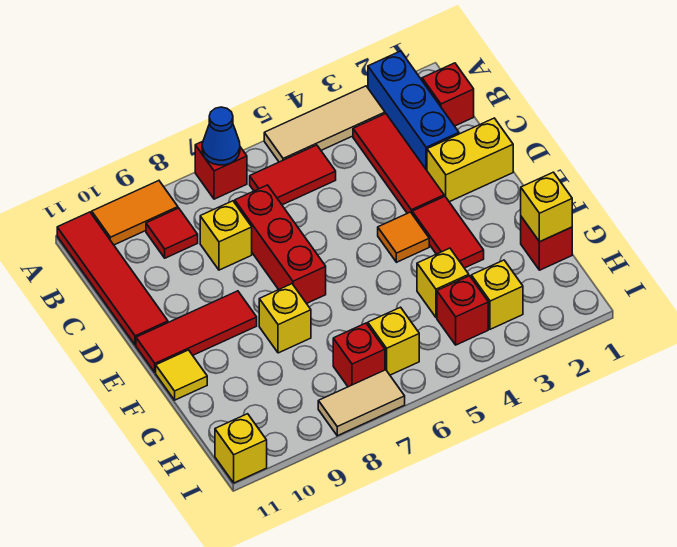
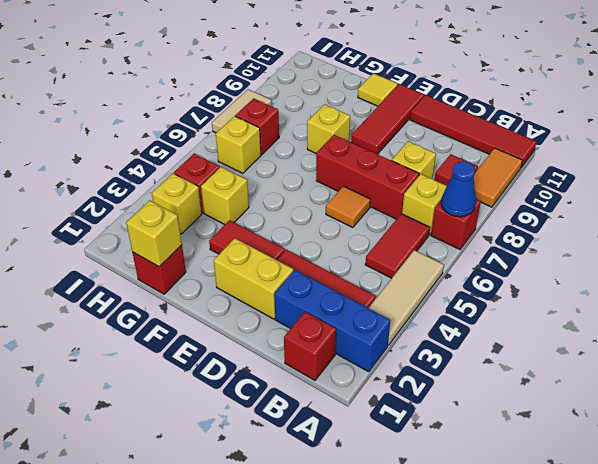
yellow brick D1:D2 level 1 -> yellow brick D2:E2 level 1
orange tile E4 level 1 -> orange tile D6 level 1
yellow brick I11 level 1 -> yellow brick B7 level 1

